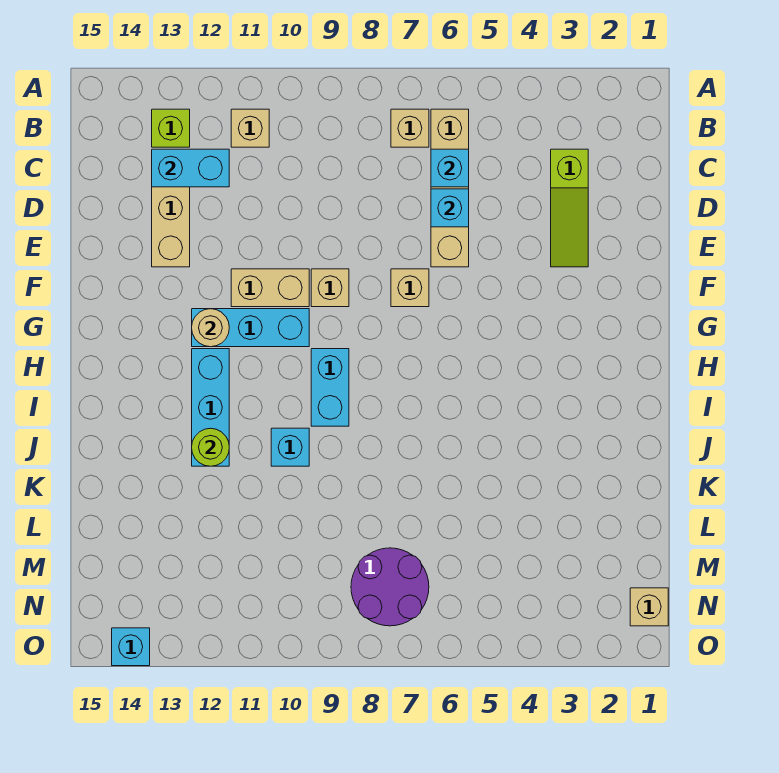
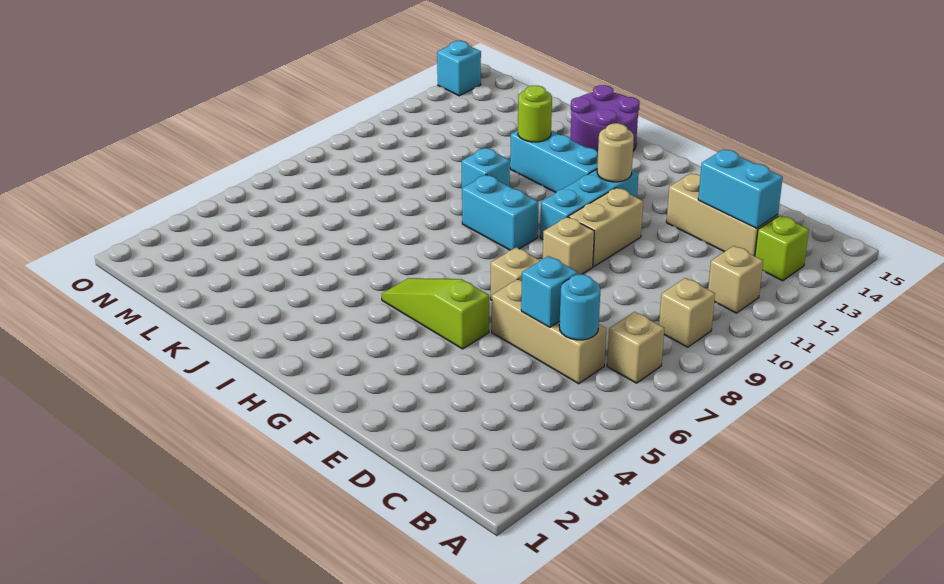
tan brick B6:E6 level 1 -> tan brick C6:E6 level 1
lime slope C3:E3 level 1 top C -> lime slope F5:H5 level 1 top F
cyan brick C6 level 2 -> cyan round brick C6 level 2
cyan brick C12:C13 level 2 -> cyan brick C13:D13 level 2
purple round brick M7:N8 level 1 -> purple round brick I14:J15 level 1
tan brick N1 level 1 -> tan brick B9 level 1

